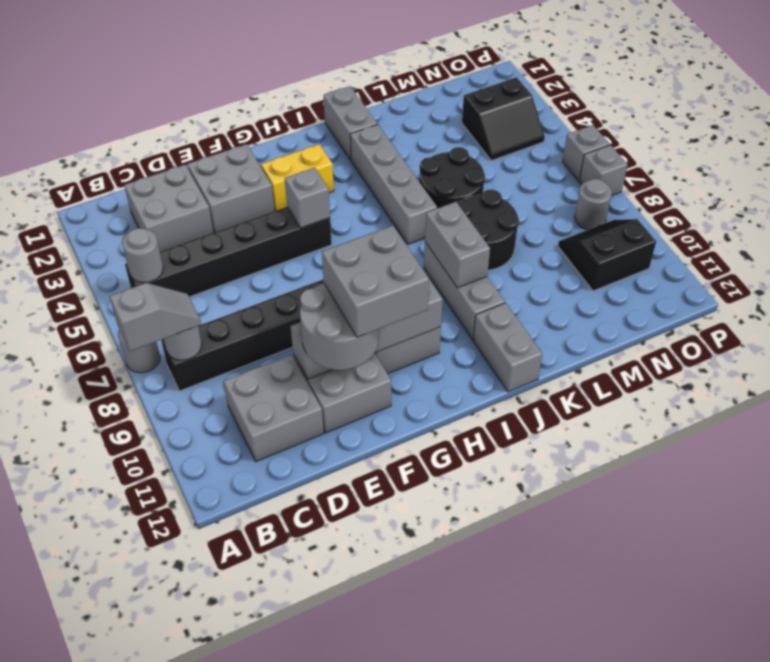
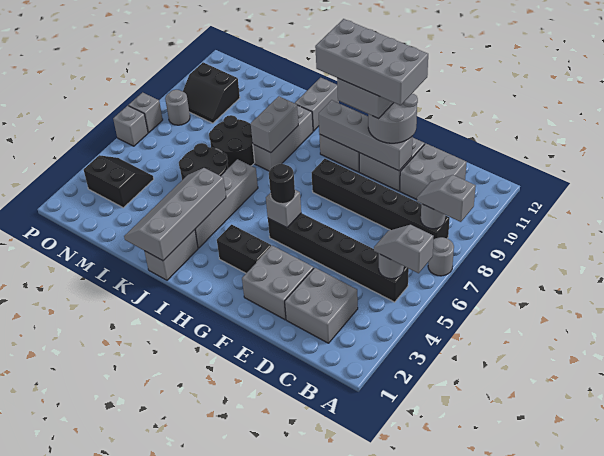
none -> grey slope A5:B5 level 3 top A
none -> grey brick E10:H11 level 5
yellow brick G3:H3 level 1 -> black brick G3:H3 level 1
none -> black round brick G5 level 3
none -> grey slope J1:K4 level 2 top J

